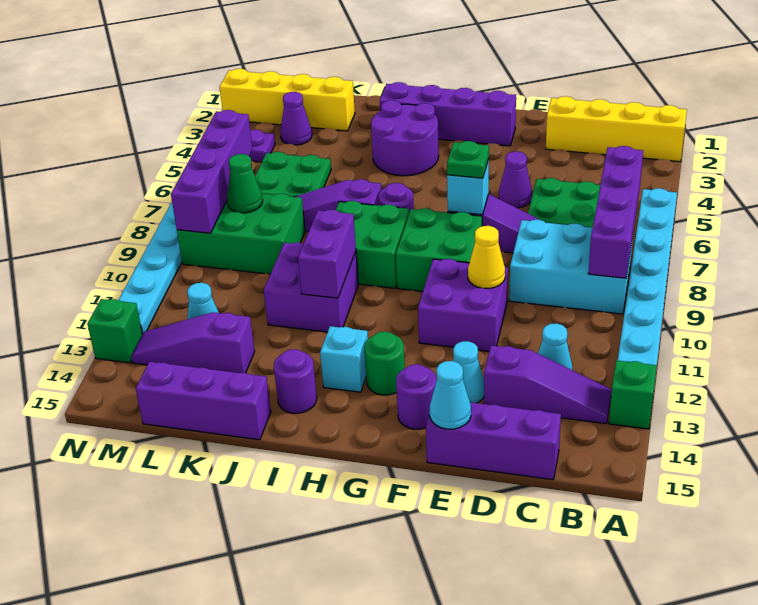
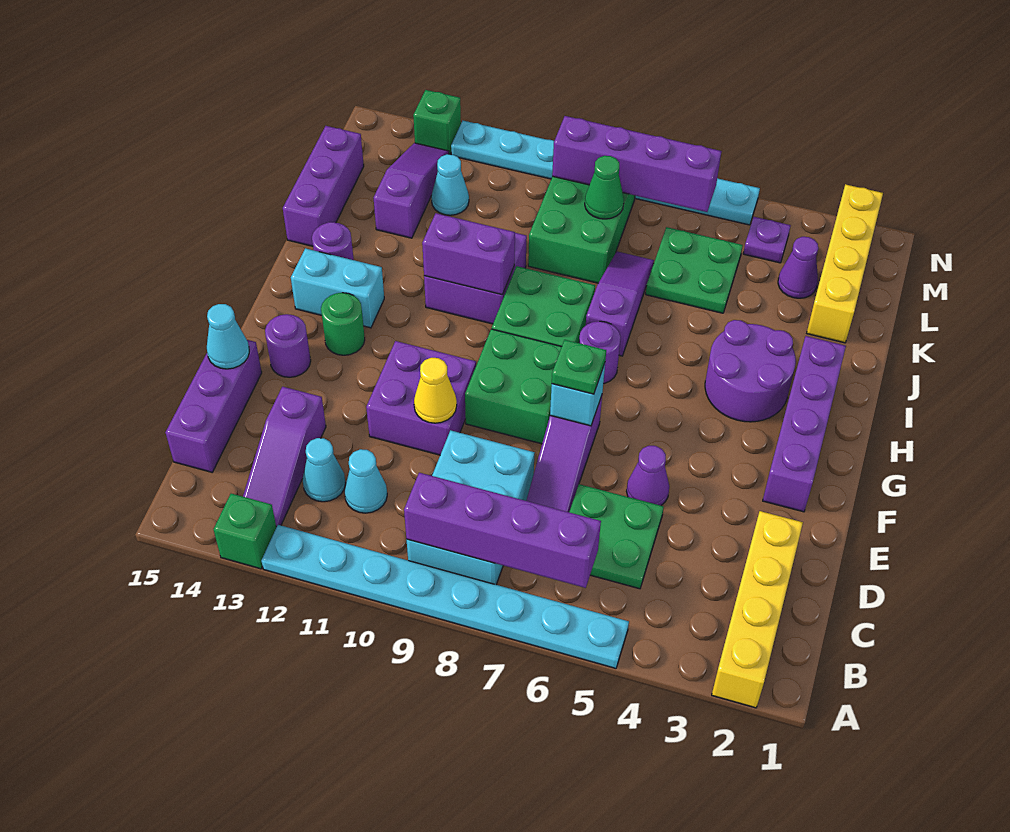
cyan cone E13 level 1 -> cyan cone C11 level 1
cyan brick H13 level 1 -> cyan brick H13:H14 level 1

